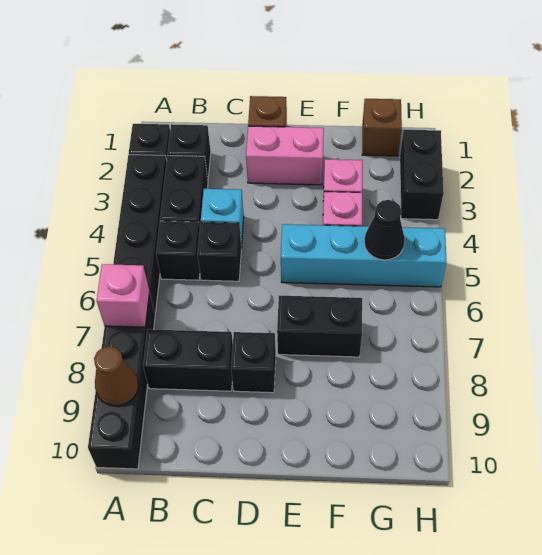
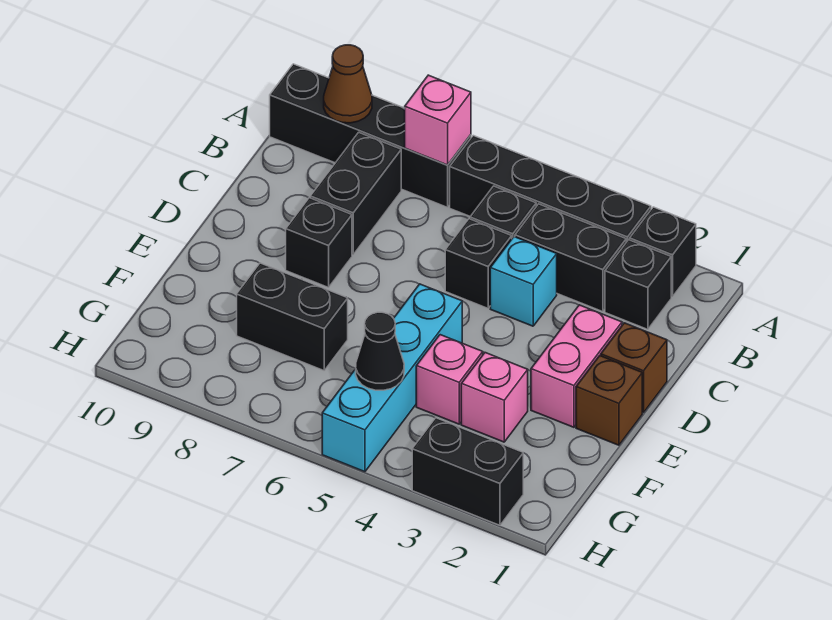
black brick E7:F7 level 1 -> black brick F7:F8 level 1
brown brick G1 level 1 -> brown brick E1 level 1

